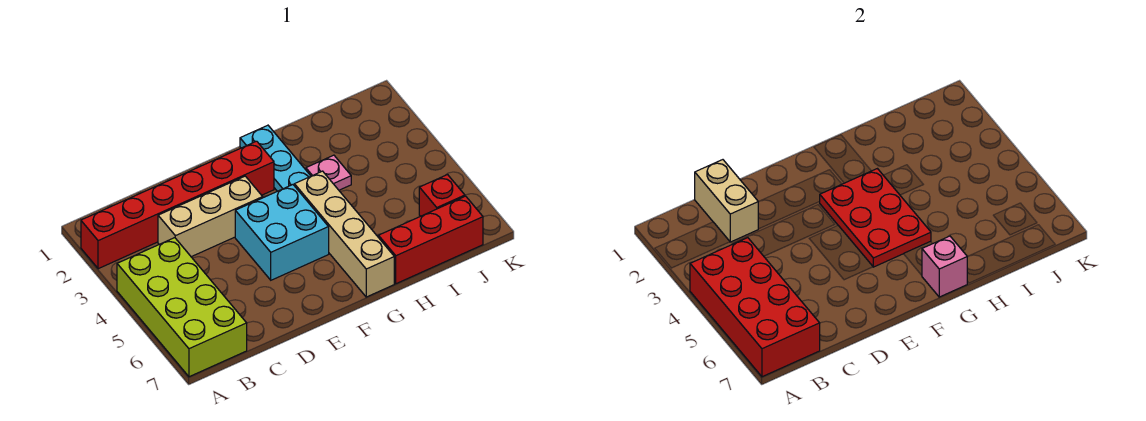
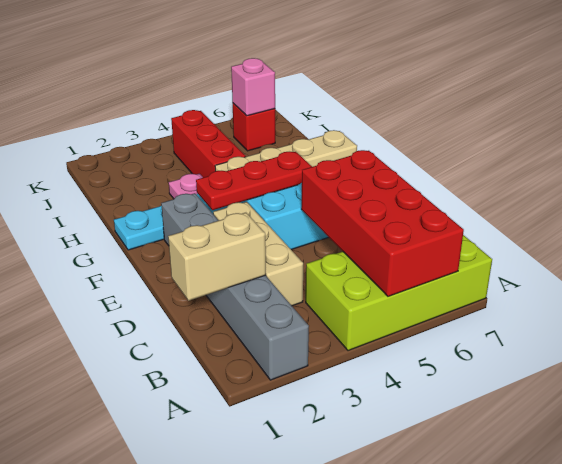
red brick A2:F2 level 1 -> grey brick A2:F2 level 1
red brick A4:B7 level 2 -> red brick A5:D6 level 2
red plate F3:G5 level 2 -> red plate F3:F5 level 2
pink brick G7 level 2 -> pink brick J6 level 2
red brick H7:J7 level 1 -> red brick H4:J4 level 1

